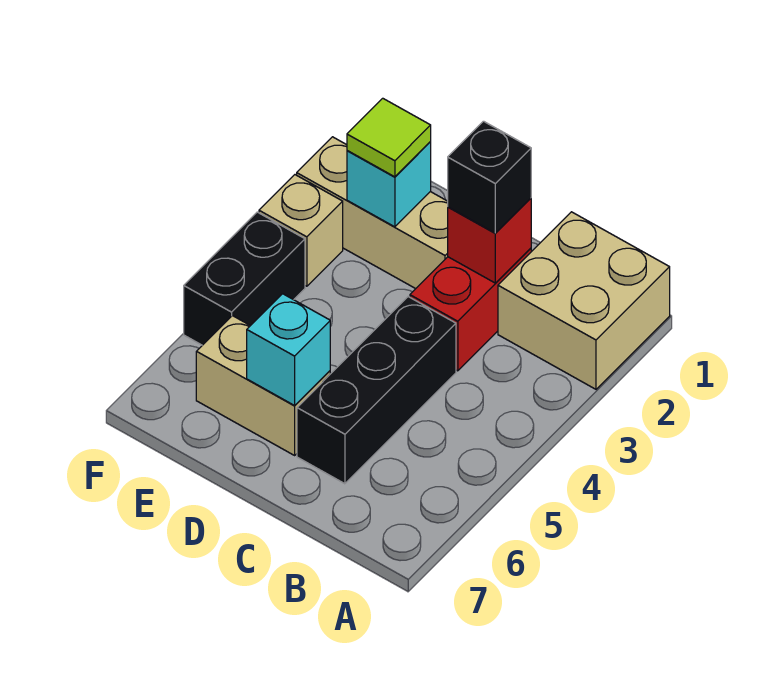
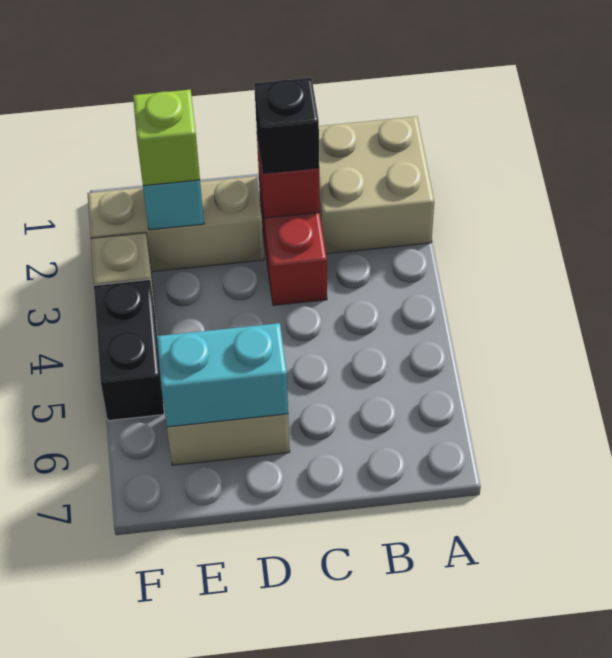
black brick C4:C6 level 1 -> none
cyan brick D6 level 2 -> cyan brick D6:E6 level 2
lime tile E2 level 3 -> lime brick E2 level 3

